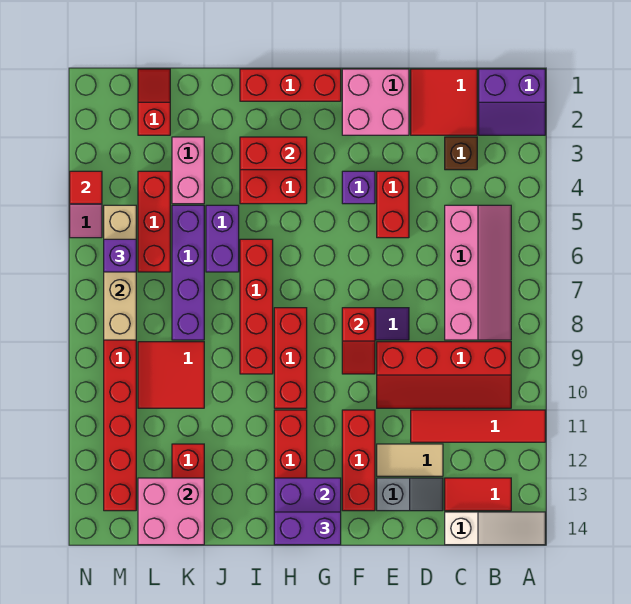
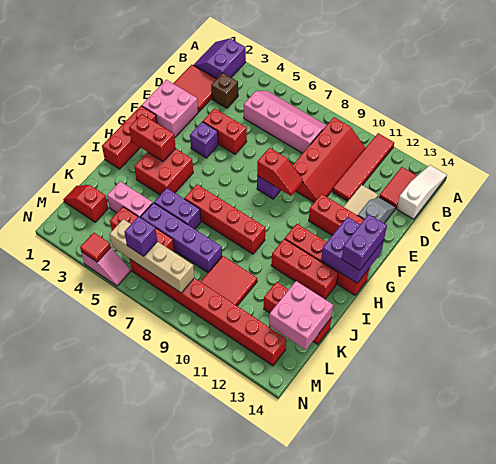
purple slope A1:B2 level 1 top 1 -> purple slope A1:B2 level 1 top 2
red brick H3:I3 level 2 -> red brick H2:H3 level 2
red brick H8:H10 level 1 -> red brick I11:I13 level 1

